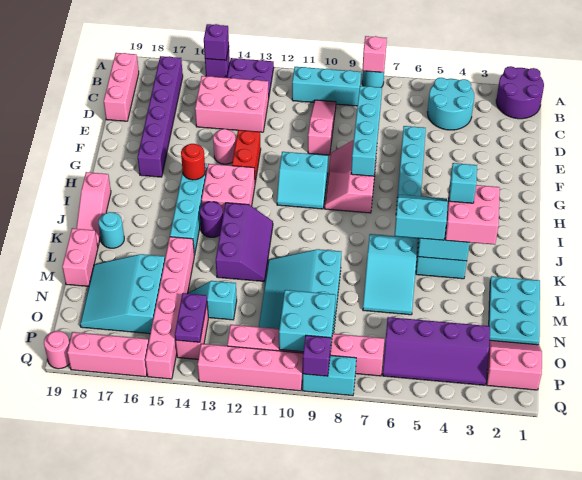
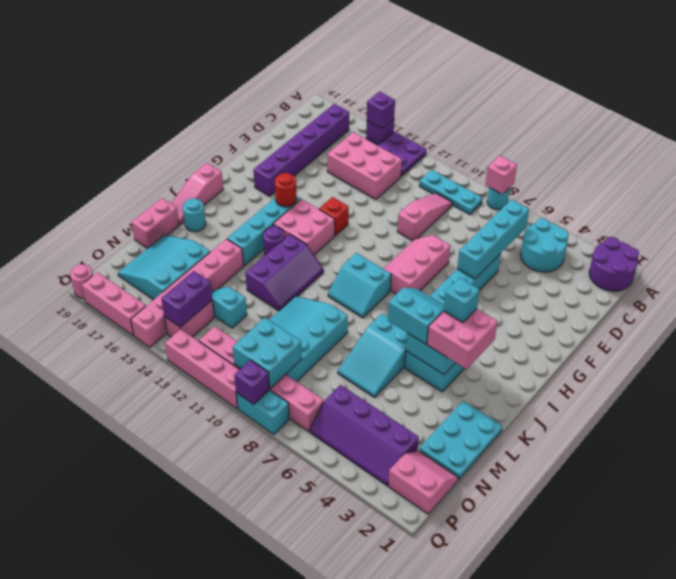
cyan brick B9:B11 level 1 -> cyan plate B9:B11 level 1
pink brick B19:D19 level 1 -> none
cyan brick D8:G8 level 2 -> cyan brick C6:F6 level 2
red brick F13:G13 level 1 -> red brick G13 level 1
pink round brick F14 level 1 -> none
cyan slope G10:H11 level 1 top G -> cyan slope I9:J10 level 1 top I
purple plate O14:P14 level 2 -> purple brick O14:P14 level 2

